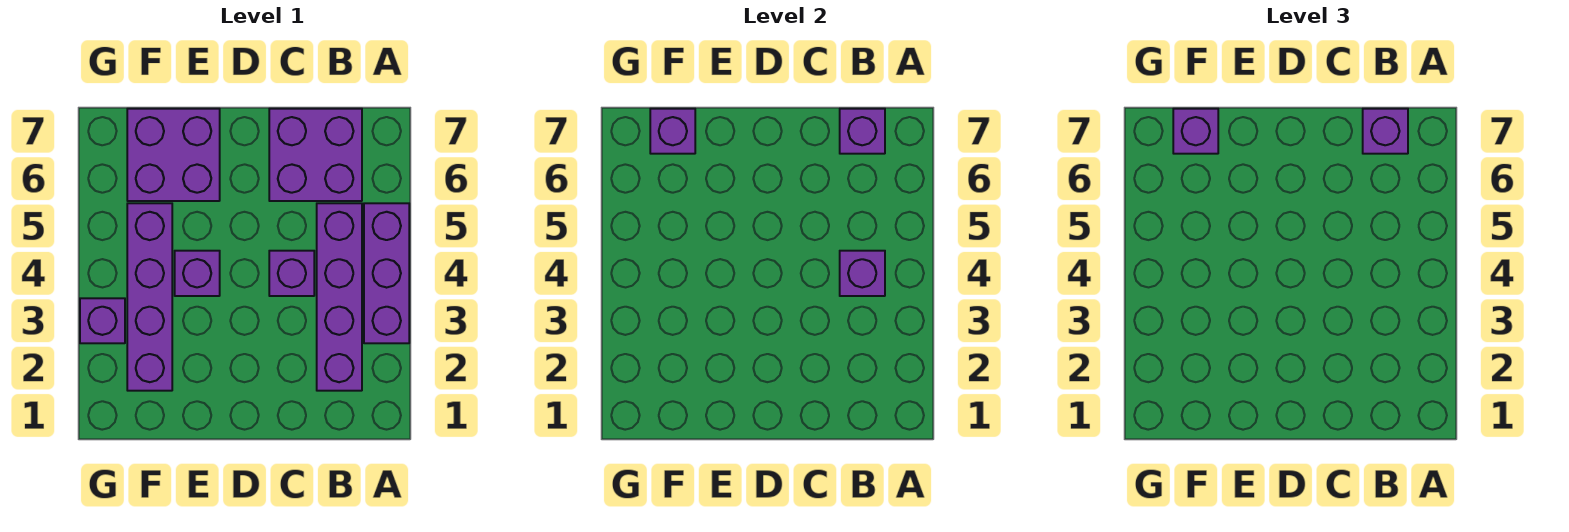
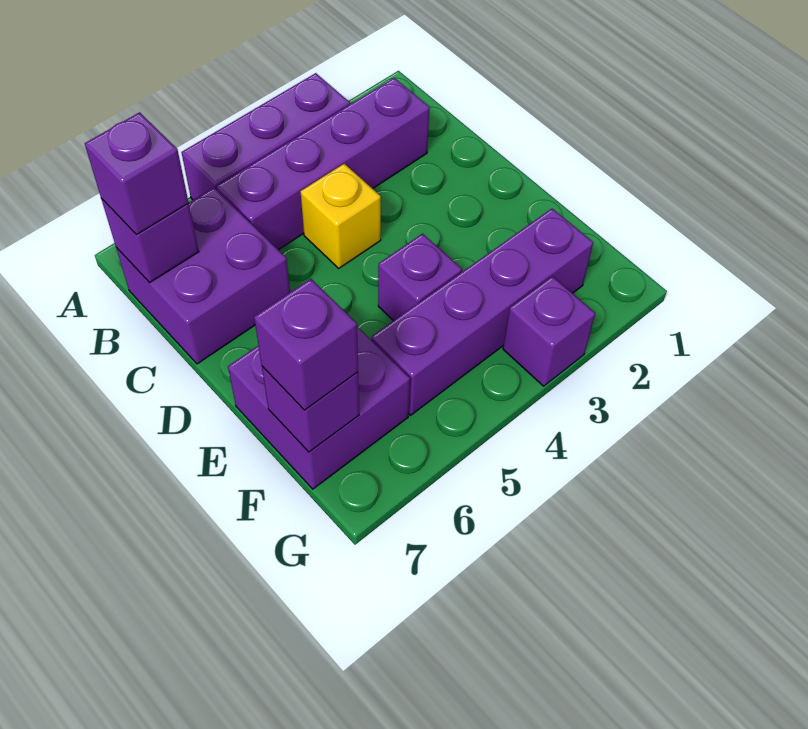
purple brick B4 level 2 -> none
purple brick C4 level 1 -> yellow brick C4 level 1

